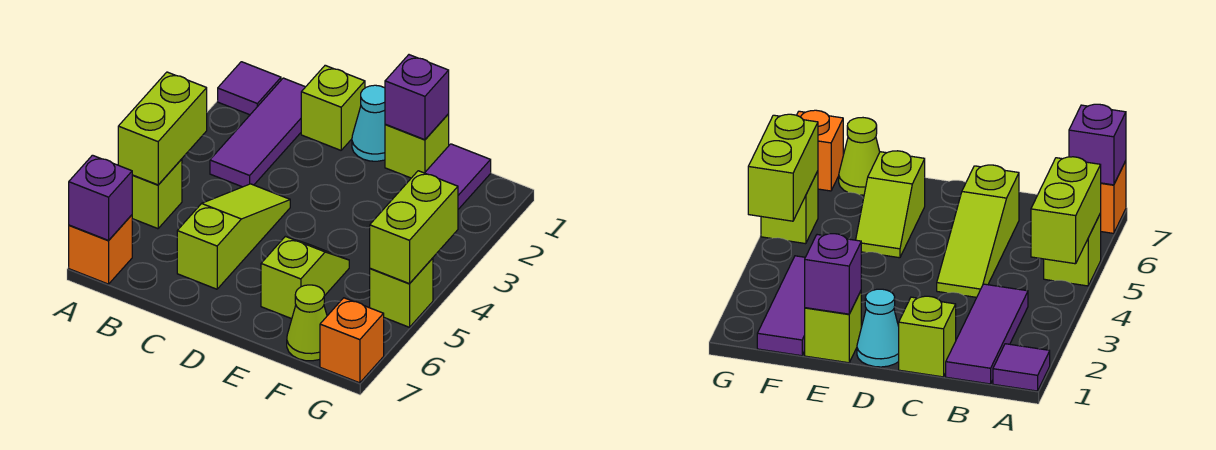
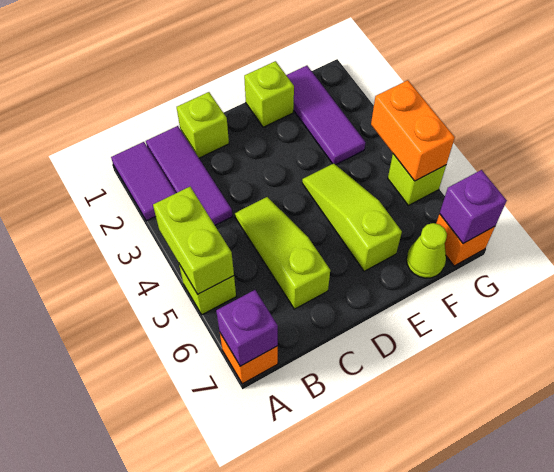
purple tile A1 level 1 -> purple tile A1:A2 level 1
cyan cone D1 level 1 -> none
purple brick E1 level 2 -> purple brick G7 level 2
lime slope E5:E6 level 1 top 6 -> lime slope E4:E6 level 1 top 6
lime brick G4:G5 level 2 -> orange brick G4:G5 level 2

